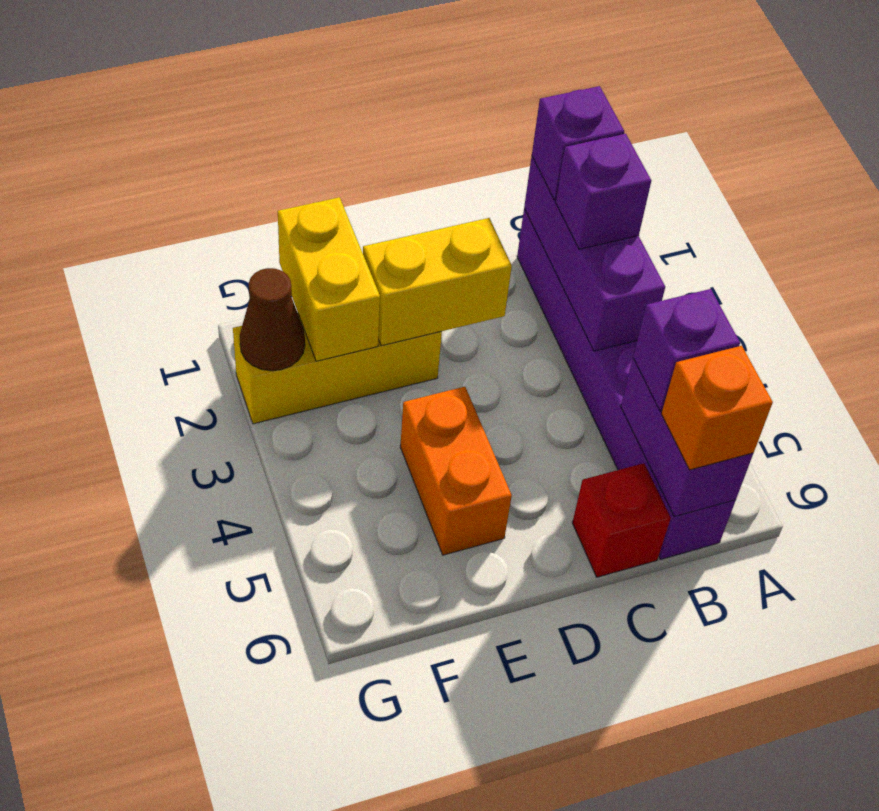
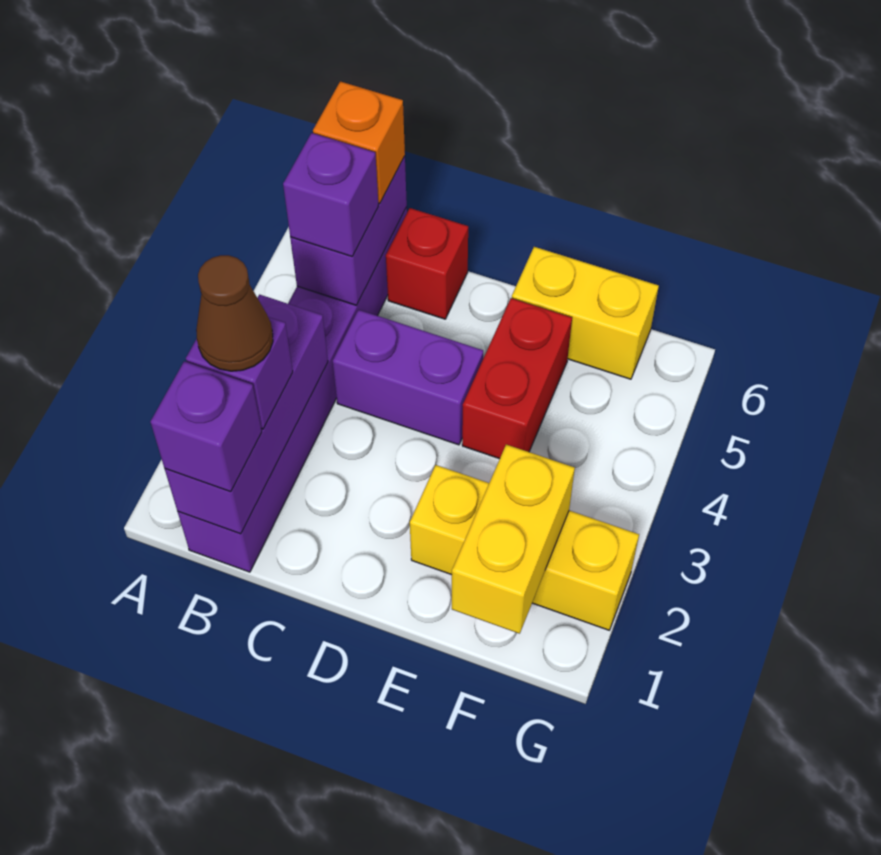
none -> purple brick C4:D4 level 1
yellow brick D2:E2 level 2 -> yellow brick E6:F6 level 1
orange brick E4:E5 level 1 -> red brick E4:E5 level 1
brown cone G2 level 2 -> brown cone B2 level 4

